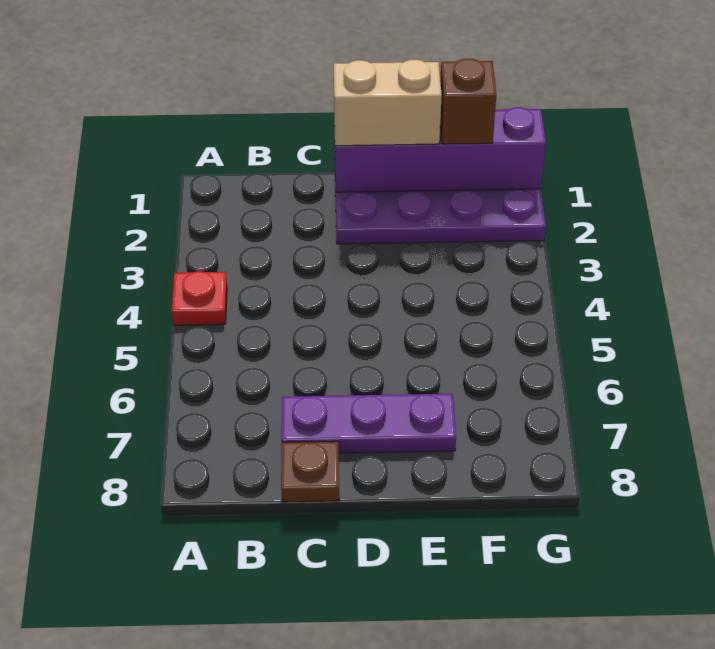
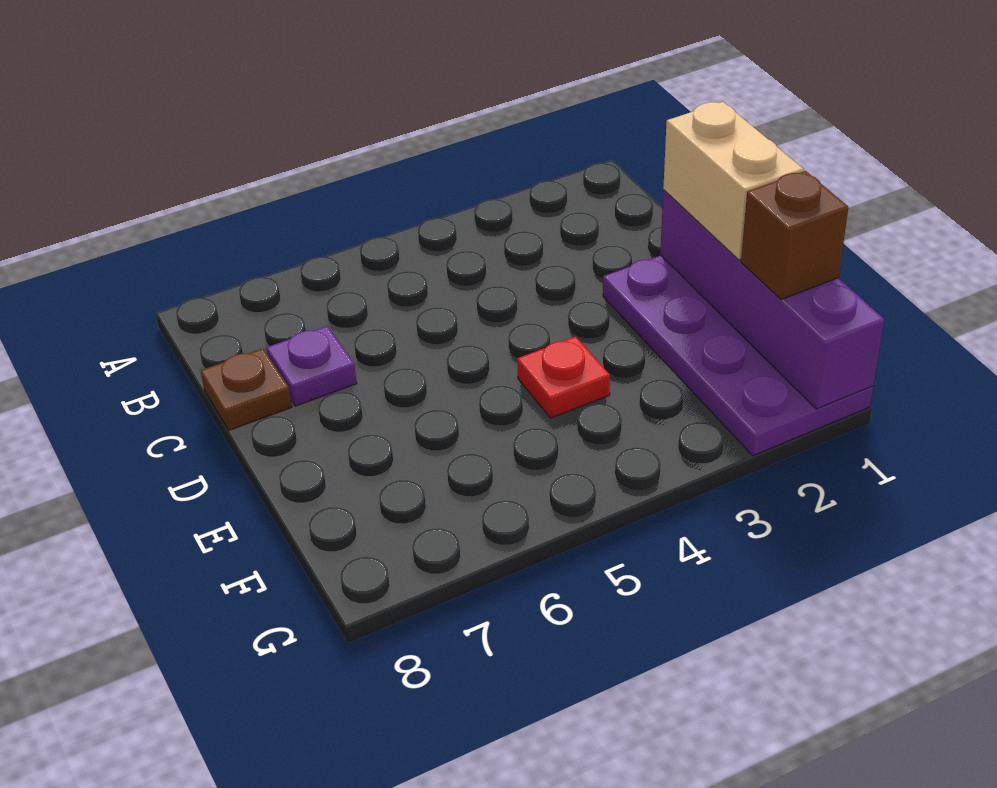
red plate A4 level 1 -> red plate E4 level 1
purple plate C7:E7 level 1 -> purple plate C7 level 1

